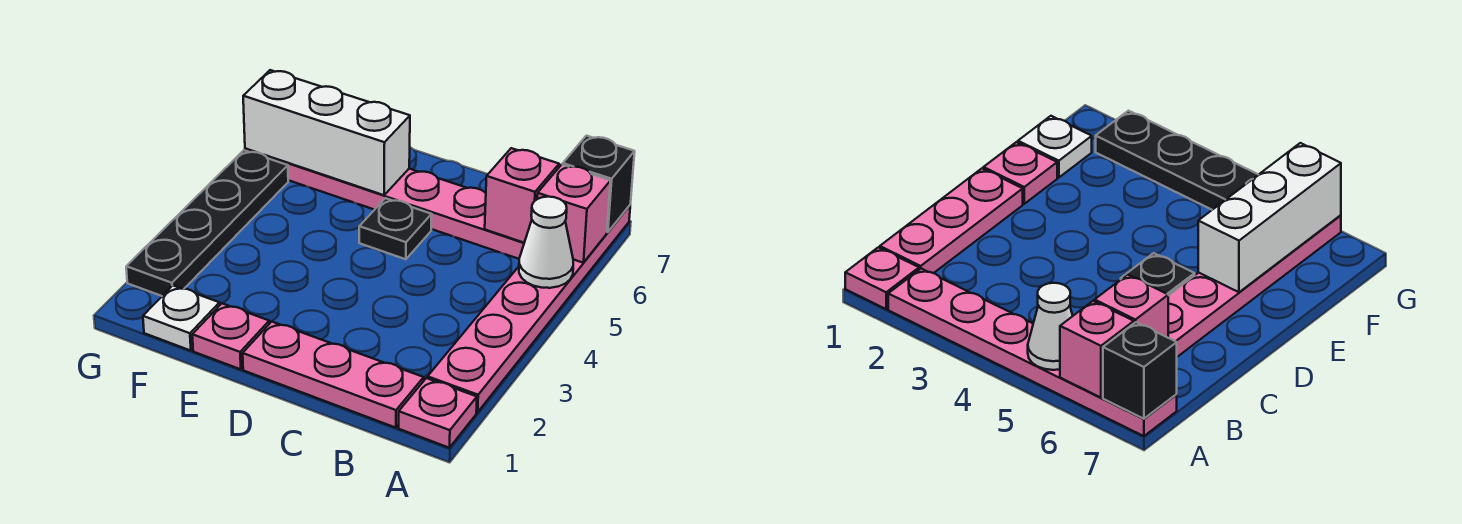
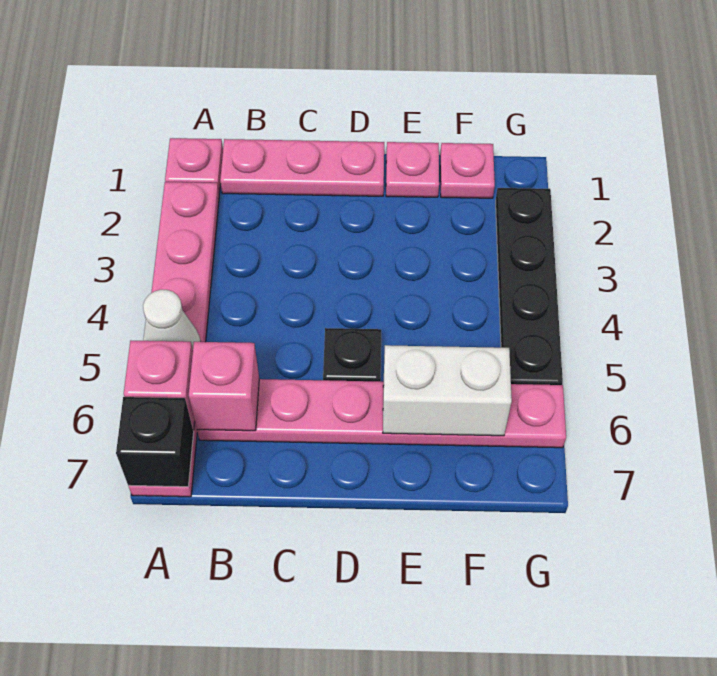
white brick E6:G6 level 2 -> white brick E6:F6 level 2
white plate F1 level 1 -> pink plate F1 level 1

